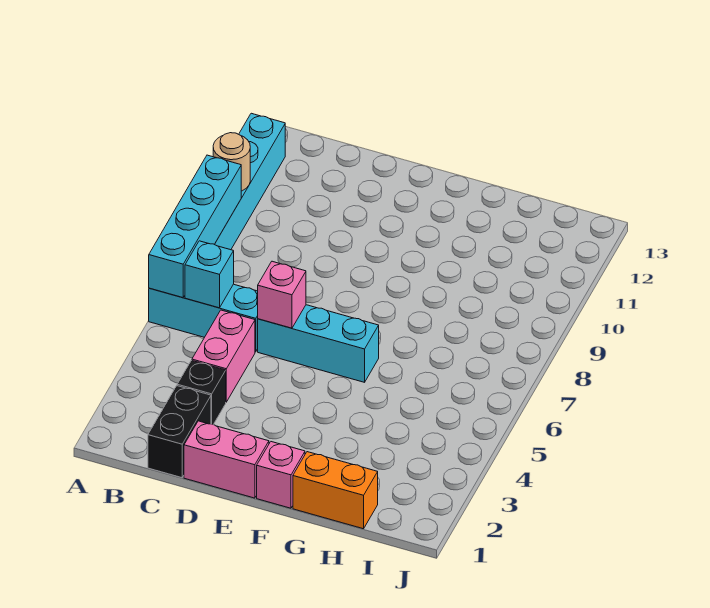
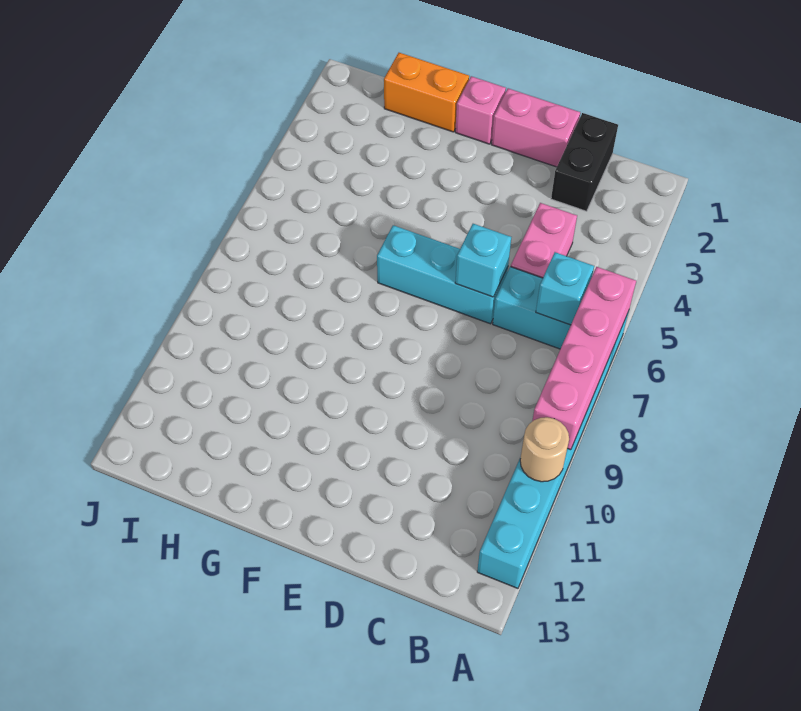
cyan brick A6:A9 level 2 -> pink brick A6:A9 level 2
black brick C3 level 1 -> none
pink brick D6 level 2 -> cyan brick D6 level 2

